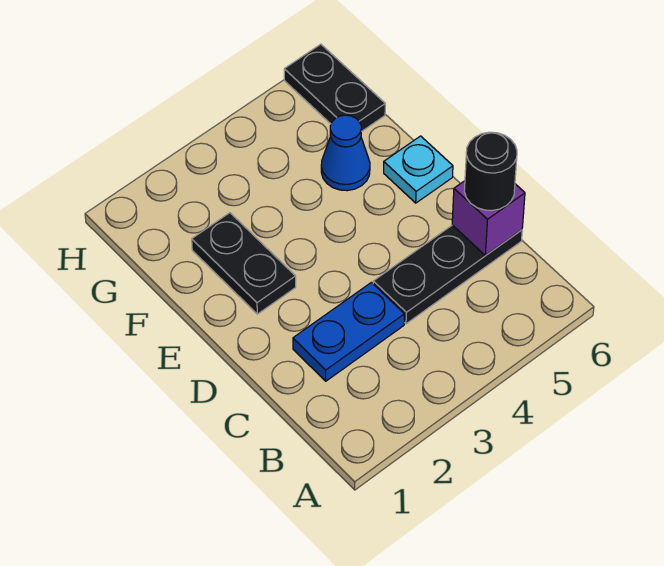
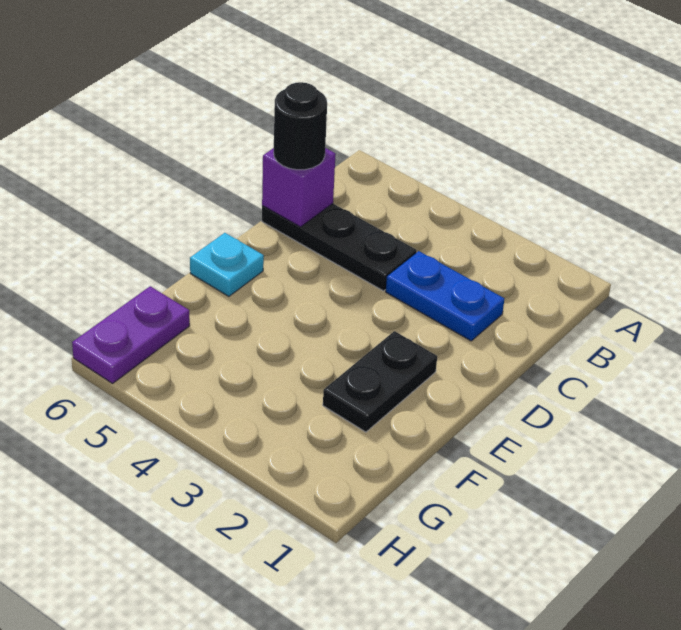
blue cone F5 level 1 -> none
black plate G6:H6 level 1 -> purple plate G6:H6 level 1

